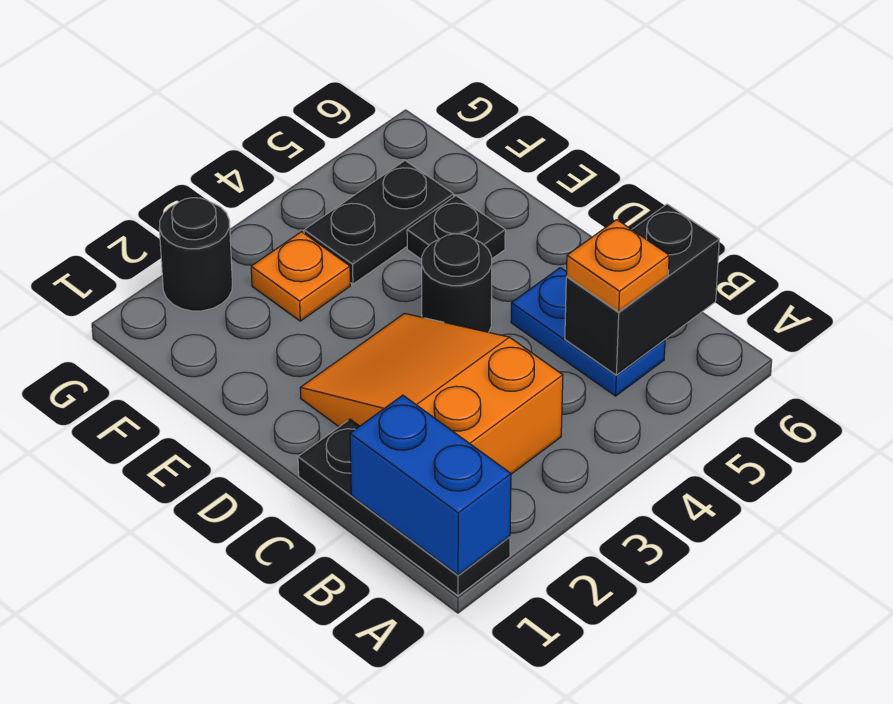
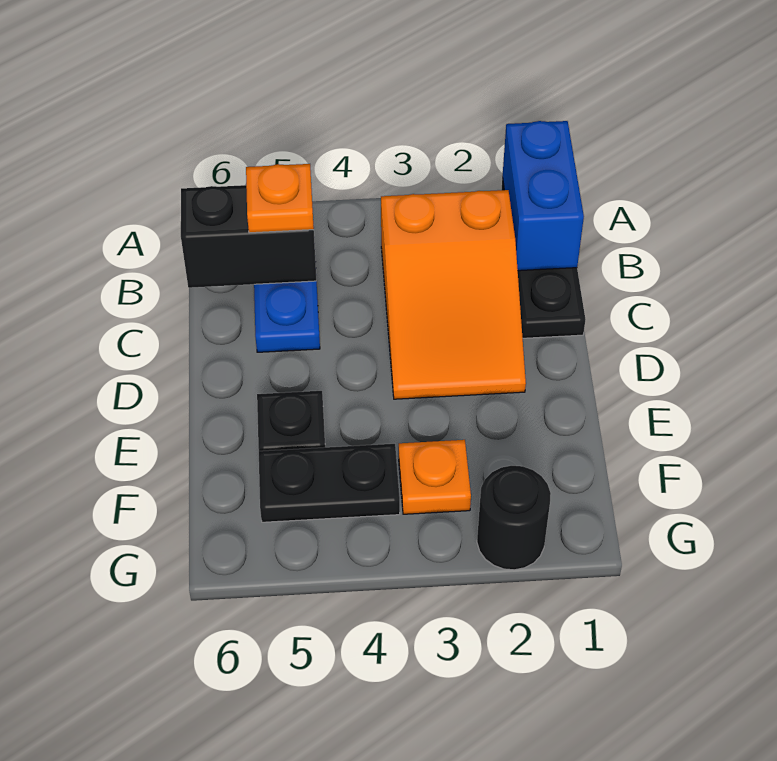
black round brick D4 level 1 -> none

